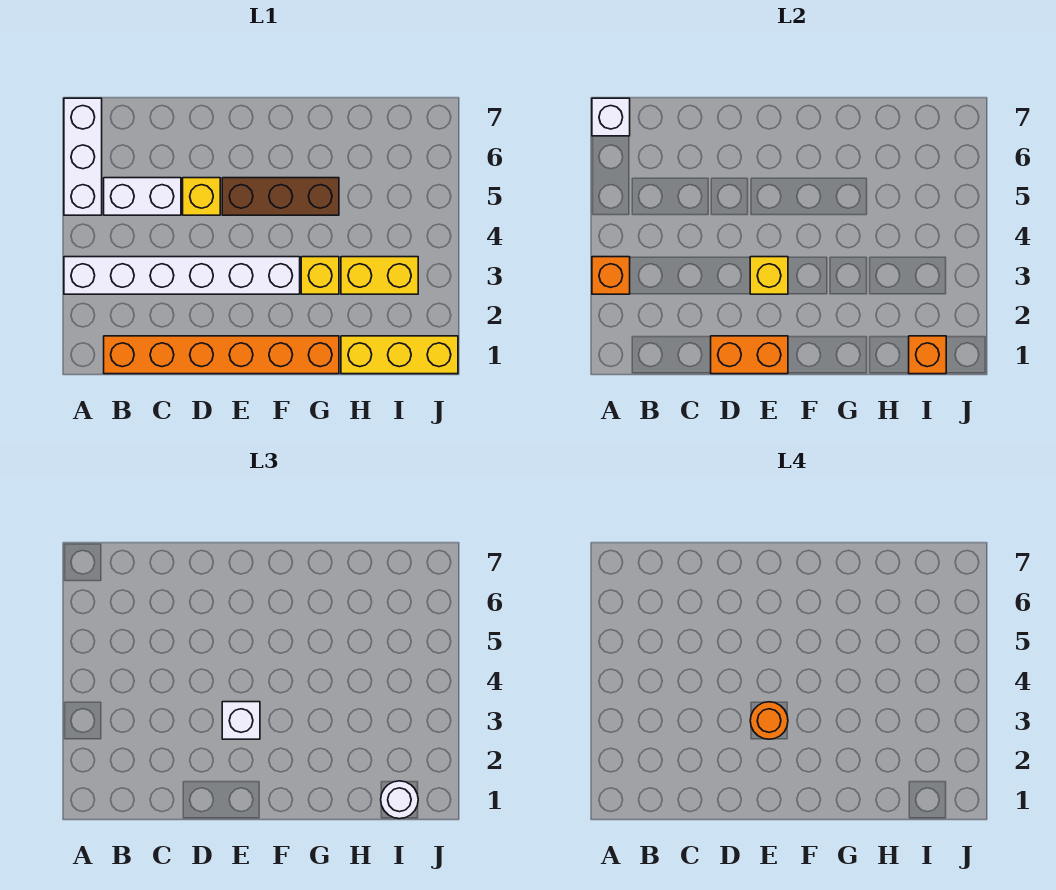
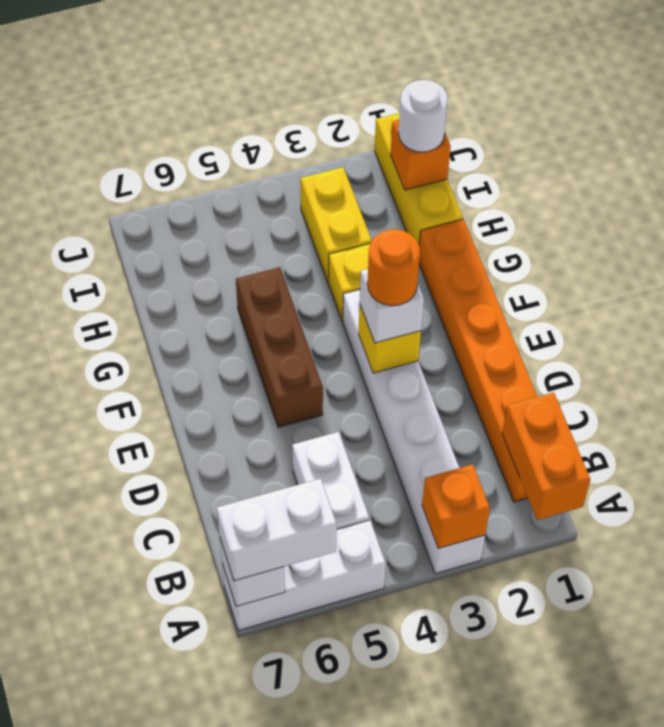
none -> white brick A6:A7 level 3
orange brick D1:E1 level 2 -> orange brick A1:B1 level 2
yellow brick D5 level 1 -> none

